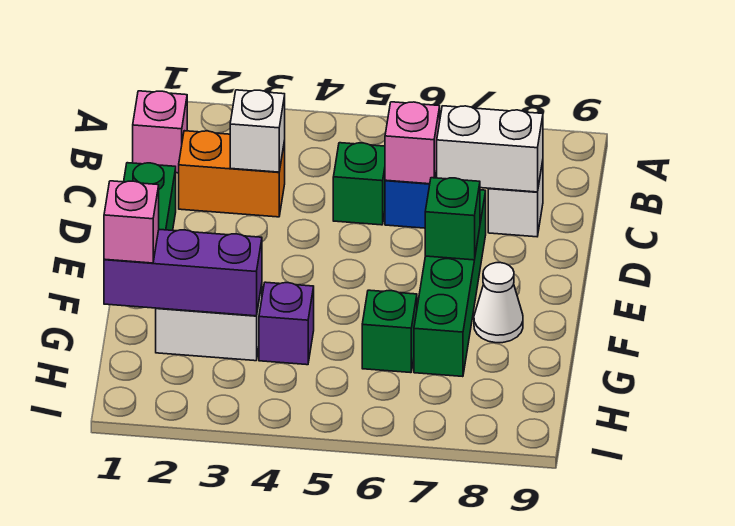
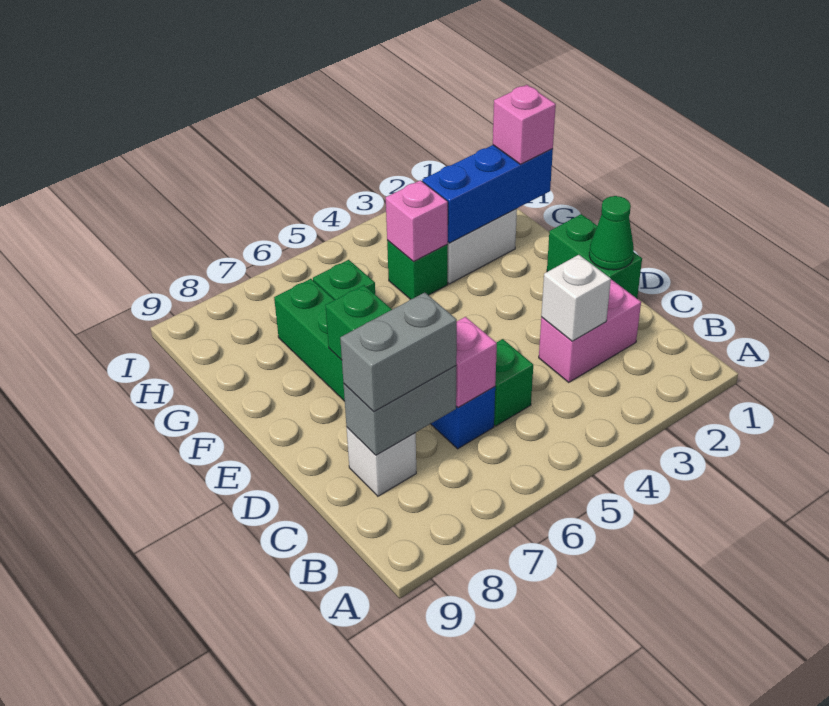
pink brick B1 level 1 -> pink brick G4 level 2
orange brick C2:C3 level 1 -> pink brick C2:C3 level 1
white brick C7:C8 level 2 -> grey brick C7:C8 level 2
none -> grey brick C7:C8 level 3
none -> green cone D1 level 2
white cone F8 level 1 -> none
purple brick G1:G3 level 2 -> blue brick G1:G3 level 2
purple brick G4 level 1 -> green brick G4 level 1

